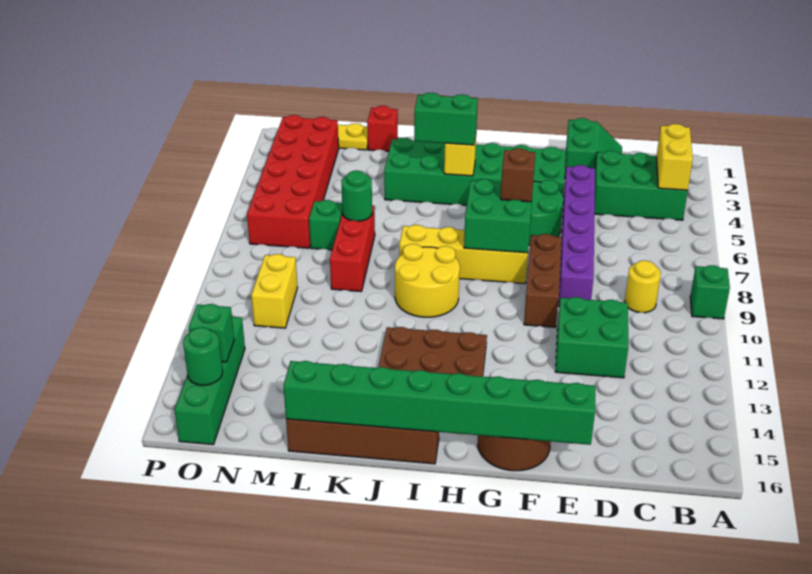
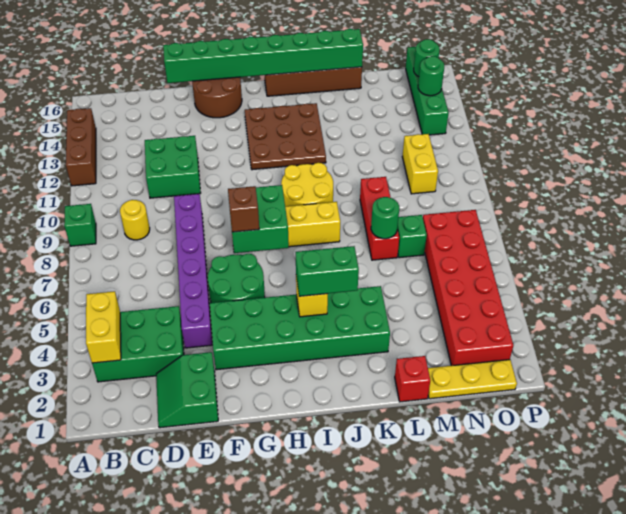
brown brick F8:F10 level 1 -> brown brick A12:A14 level 1
green brick O14 level 2 -> green round brick O14 level 2

